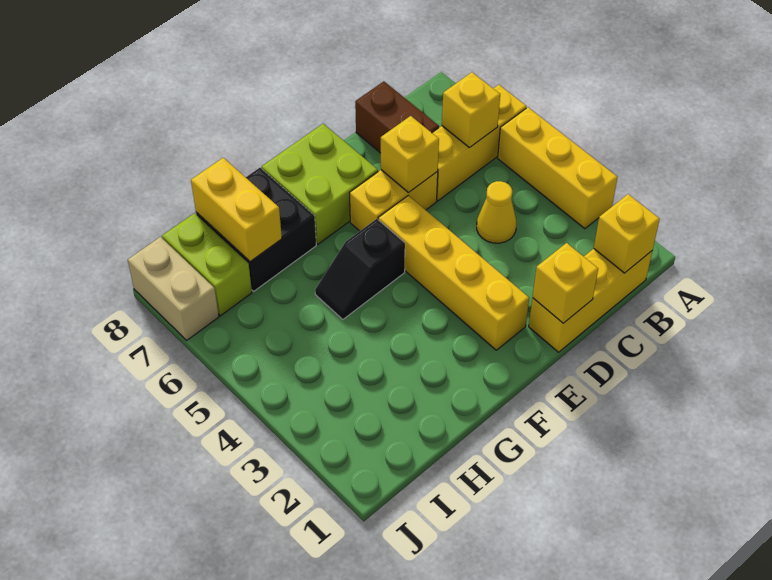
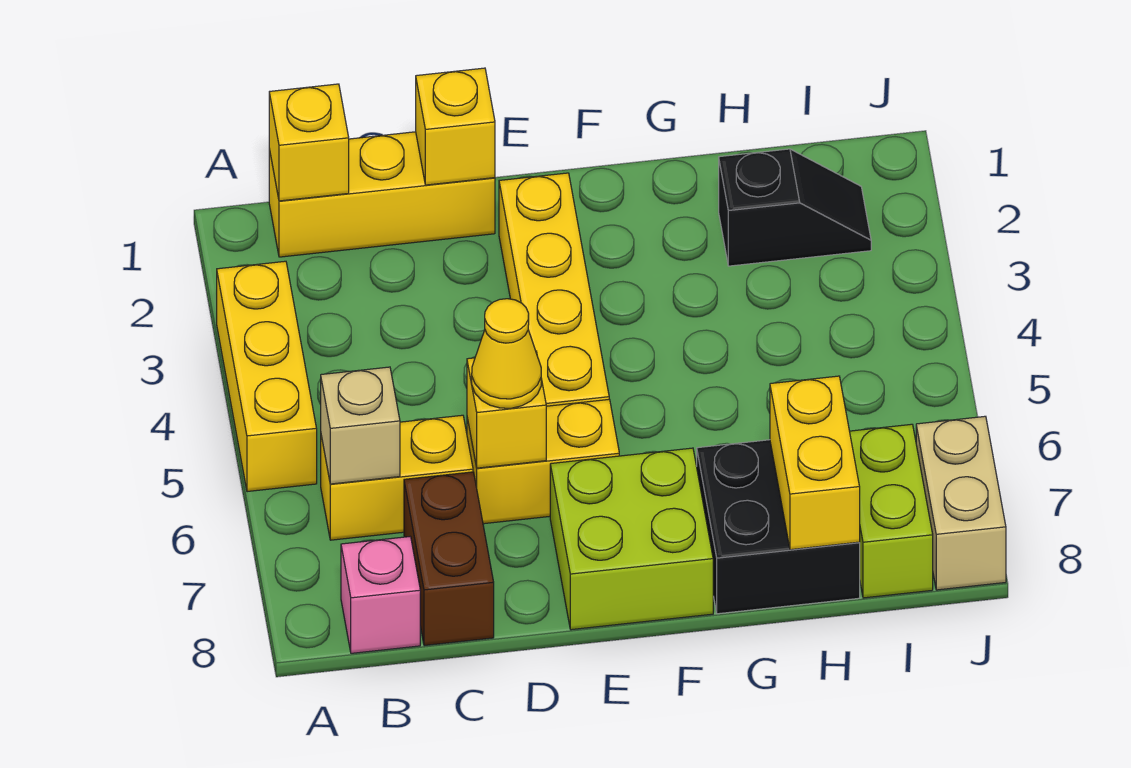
yellow brick A6:C6 level 1 -> yellow brick B6:C6 level 1
yellow brick B6 level 2 -> tan brick B6 level 2
none -> pink brick B8 level 1
yellow cone C4 level 1 -> yellow cone D6 level 3
black slope F5:G5 level 1 top F -> black slope H2:I2 level 1 top H

